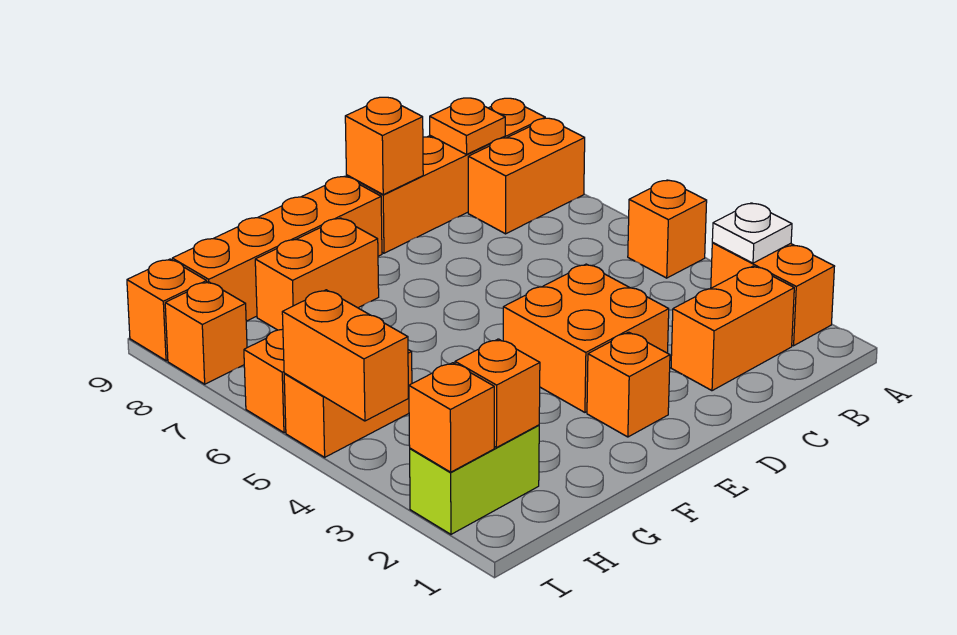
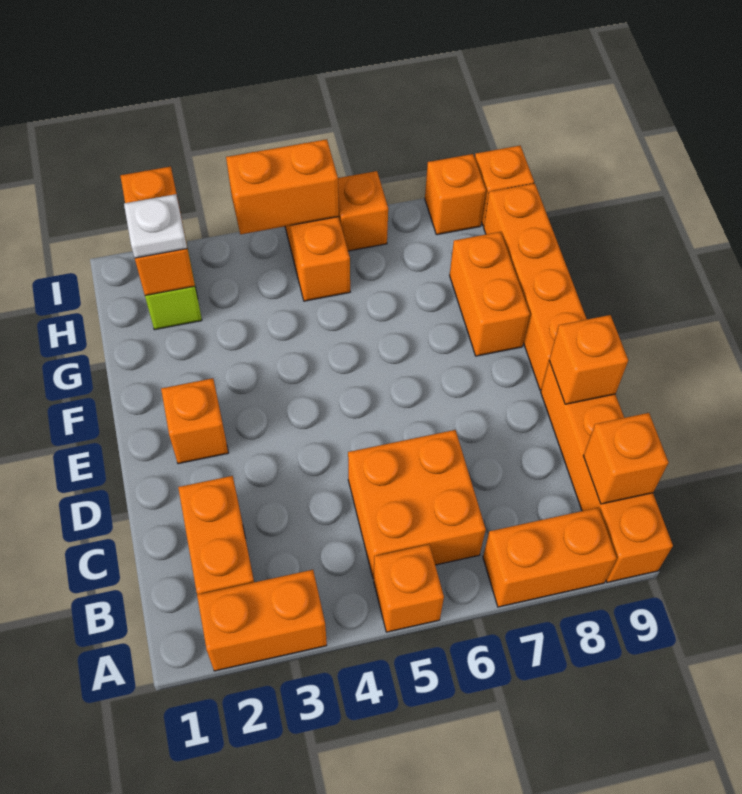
white plate A3 level 2 -> white plate H2 level 3
orange brick A8:B8 level 1 -> orange brick A7:A8 level 1
orange plate B9 level 2 -> orange brick B9 level 2
orange brick D3:E4 level 1 -> orange brick B5:C6 level 1

